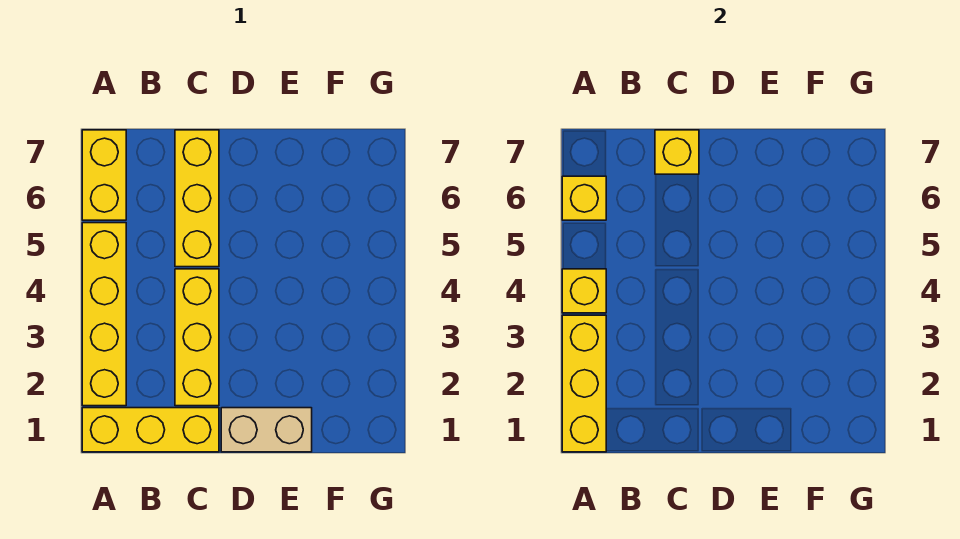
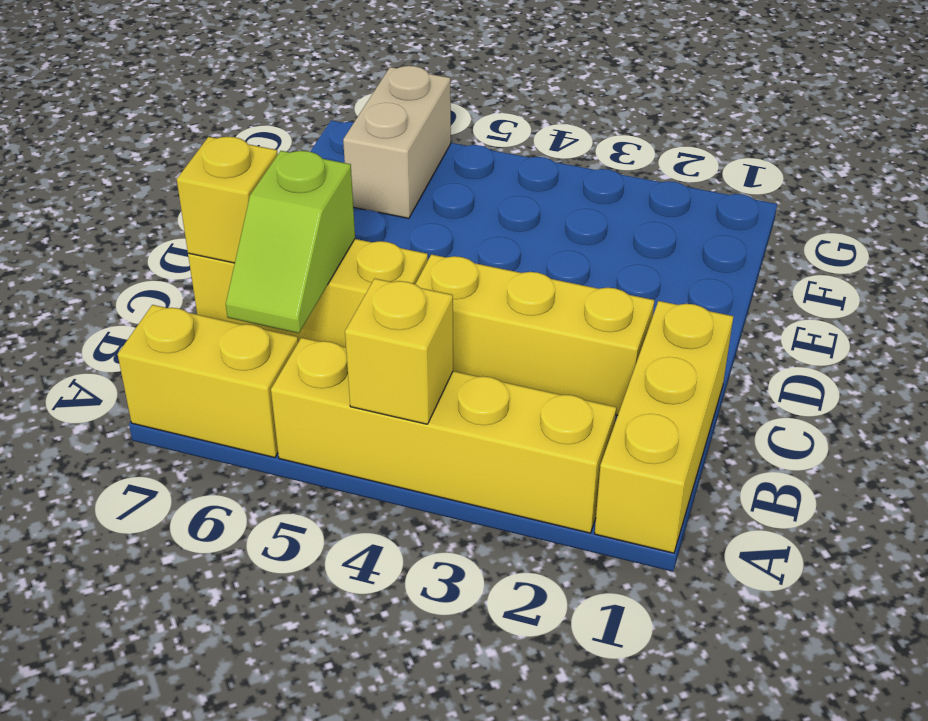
yellow brick A1:A3 level 2 -> none
yellow brick A6 level 2 -> none
none -> lime slope B6:C6 level 2 top C
tan brick D1:E1 level 1 -> tan brick F6:G6 level 1

